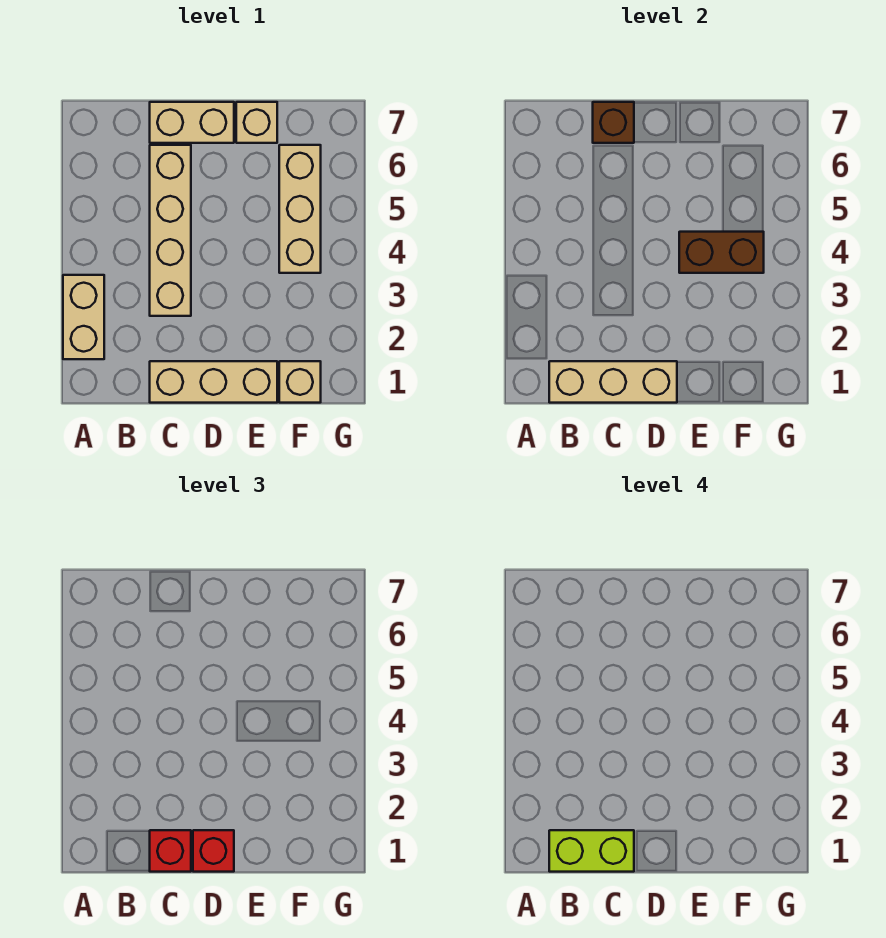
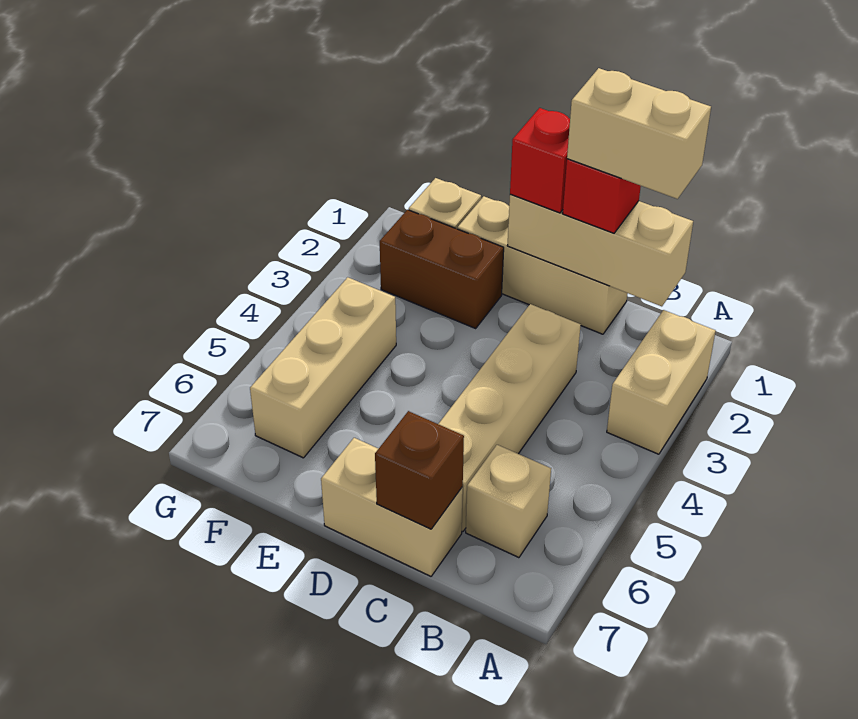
lime brick B1:C1 level 4 -> tan brick B1:C1 level 4
brown brick E4:F4 level 2 -> brown brick E2:F2 level 1
tan brick E7 level 1 -> tan brick B6 level 1

